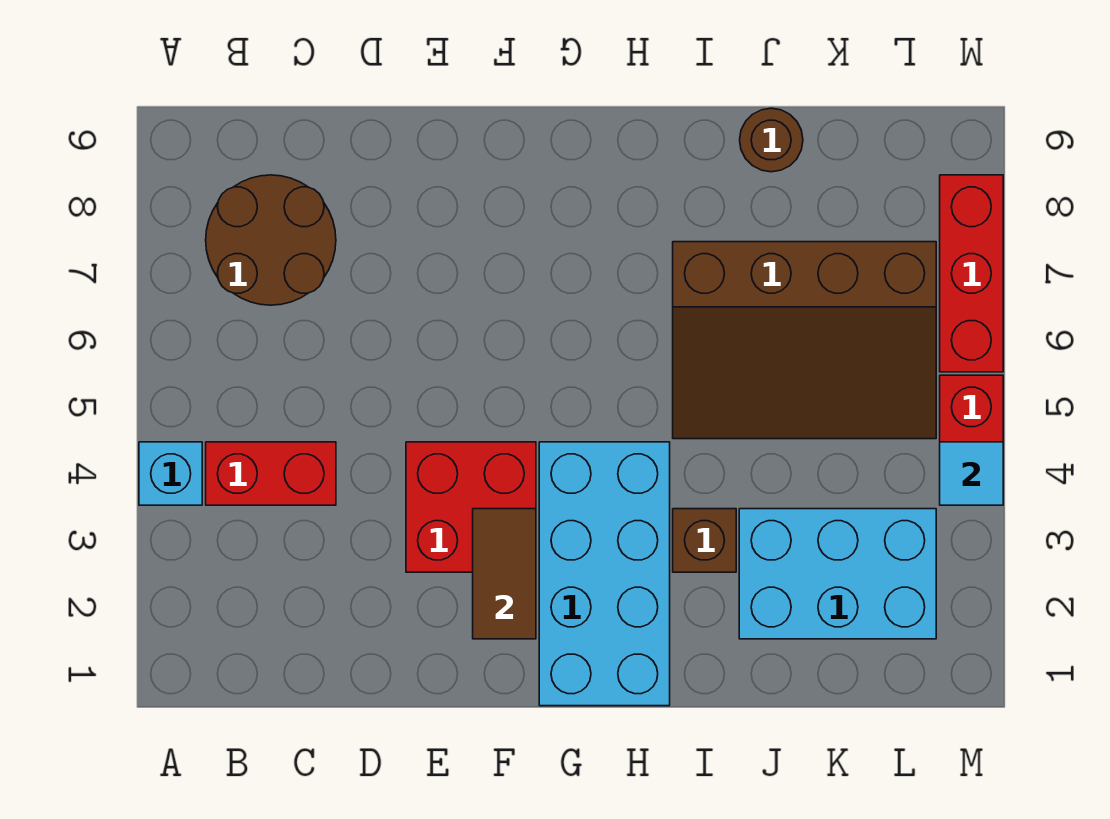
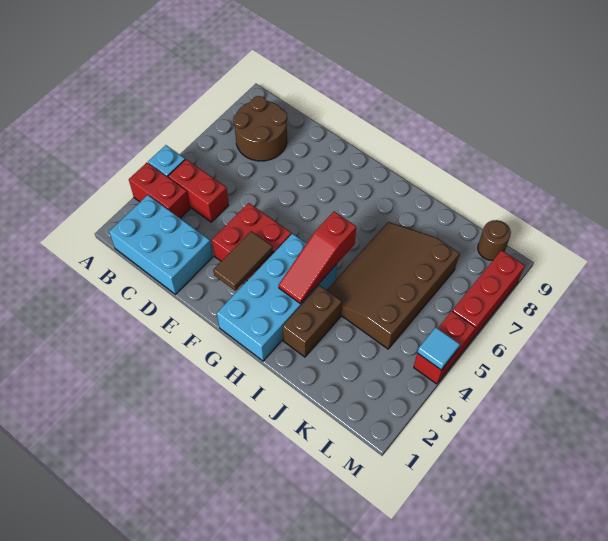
none -> red brick A3:B3 level 1
none -> red slope H3:H5 level 2 top 5
brown brick I3 level 1 -> brown brick I2:I3 level 1
brown slope I5:L7 level 1 top 7 -> brown slope I4:K7 level 1 top K
cyan brick J2:L3 level 1 -> cyan brick B1:D2 level 1
brown round brick J9 level 1 -> brown round brick L9 level 1

